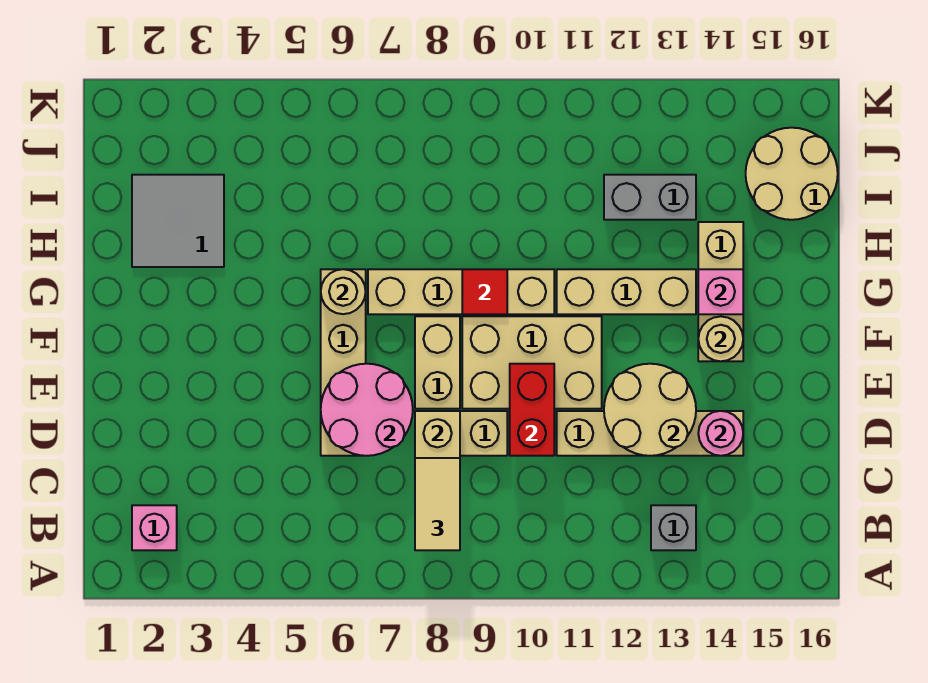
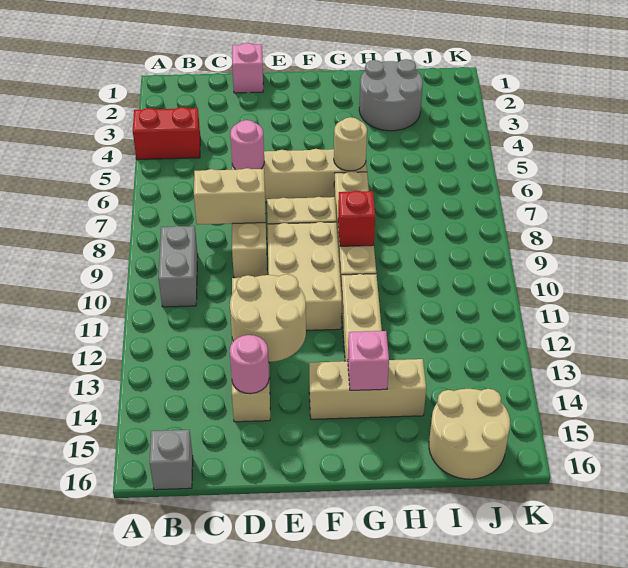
pink brick B2 level 1 -> pink brick D1 level 1
tan tile B8:C8 level 3 -> none
grey brick B13 level 1 -> grey brick B16 level 1
pink round brick D6:E7 level 2 -> pink round brick D6 level 2
red brick D10:E10 level 2 -> red brick A4:B4 level 1
tan round brick F14 level 2 -> none
red tile G9 level 2 -> red brick G9 level 2
grey tile H2:I3 level 1 -> grey round brick H2:I3 level 1
grey brick I12:I13 level 1 -> grey brick B9:B10 level 1

